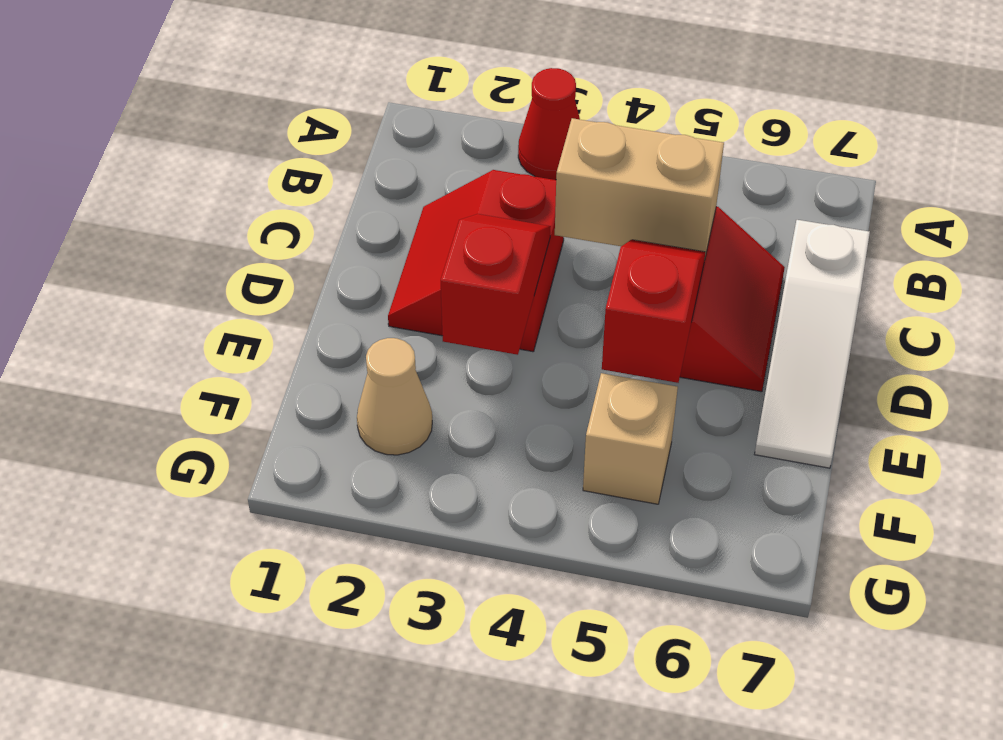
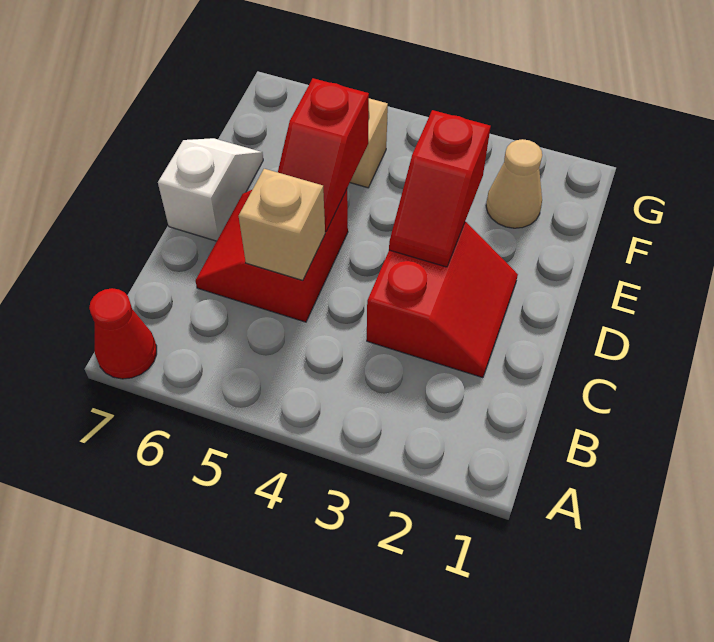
red cone A3 level 1 -> red cone A7 level 1
tan brick C4:C5 level 2 -> tan brick C5 level 2
white slope C7:E7 level 1 top C -> white slope D7:E7 level 1 top D

